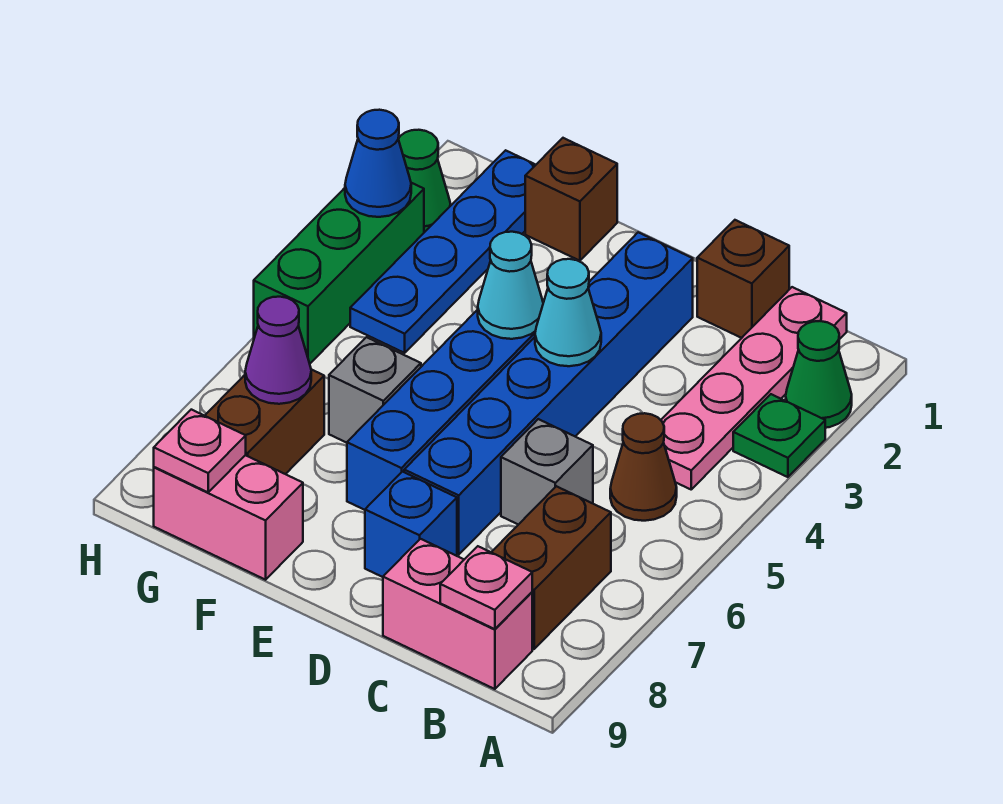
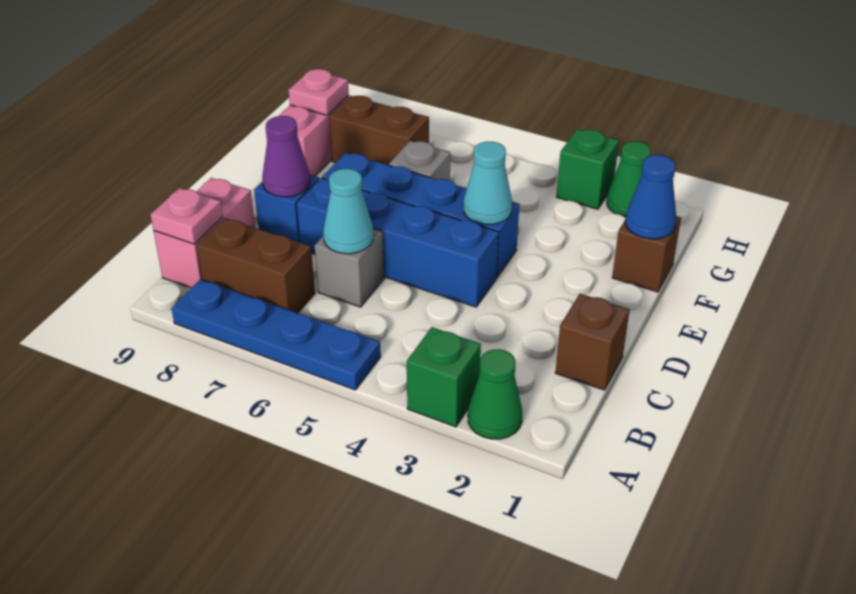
green plate A3 level 1 -> green brick A3 level 1
pink plate B1:B4 level 1 -> none
brown cone B5 level 1 -> none
blue brick D2:D7 level 1 -> blue brick D4:D7 level 1
cyan cone D4 level 2 -> cyan cone C6 level 2
blue plate G1:G4 level 1 -> blue plate A5:A8 level 1
purple cone G7 level 2 -> purple cone D8 level 2
green brick H3:H5 level 1 -> green brick H3 level 1
blue cone H3 level 2 -> blue cone F1 level 2

